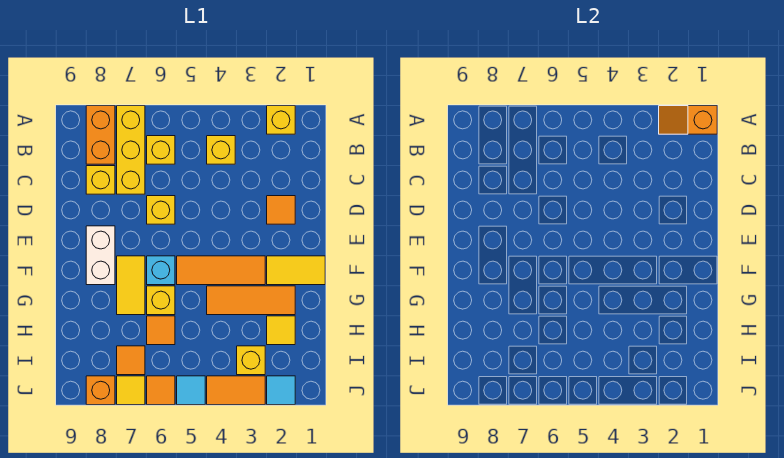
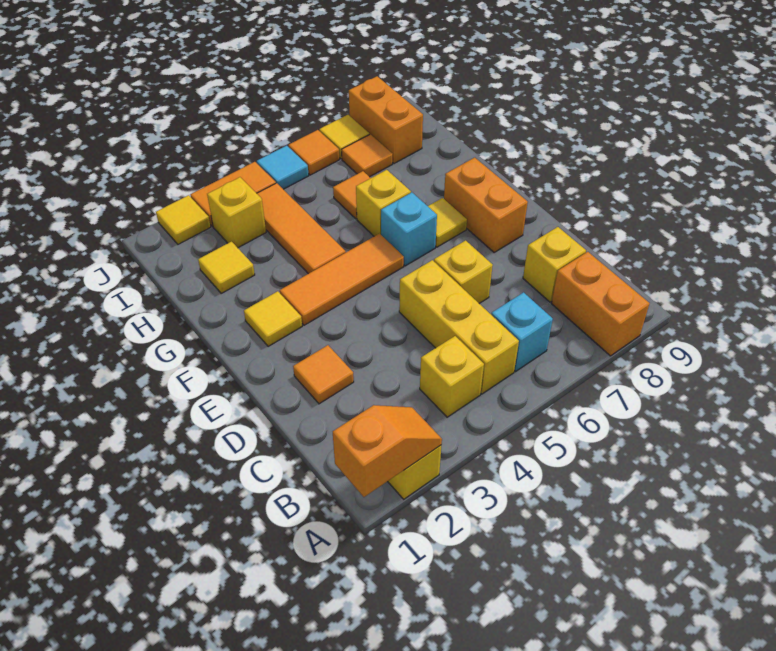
yellow brick A7:C7 level 1 -> yellow brick B5:D5 level 1
yellow brick B6 level 1 -> cyan brick B6 level 1
white brick E8:F8 level 1 -> orange brick E8:F8 level 1
yellow tile F1:F2 level 1 -> yellow tile F2 level 1
yellow tile F7:G7 level 1 -> yellow tile F7 level 1
orange tile G2:G4 level 1 -> orange tile G4:I4 level 1
cyan tile J2 level 1 -> yellow tile J2 level 1
orange brick J8 level 1 -> orange brick I8:J8 level 1

